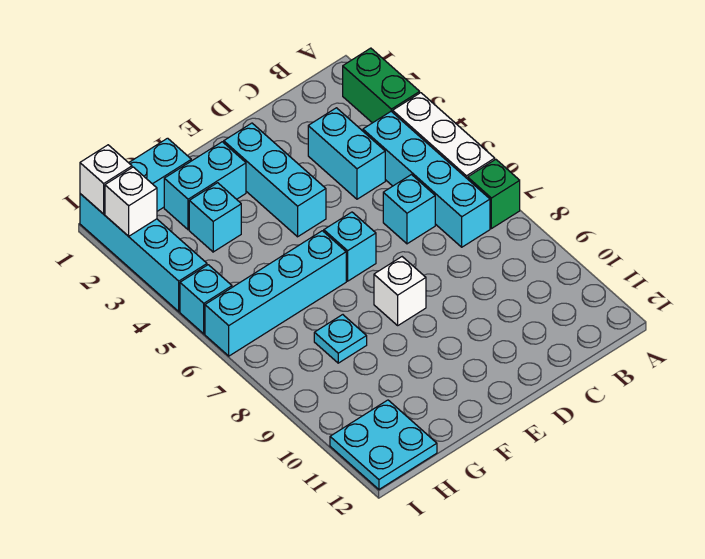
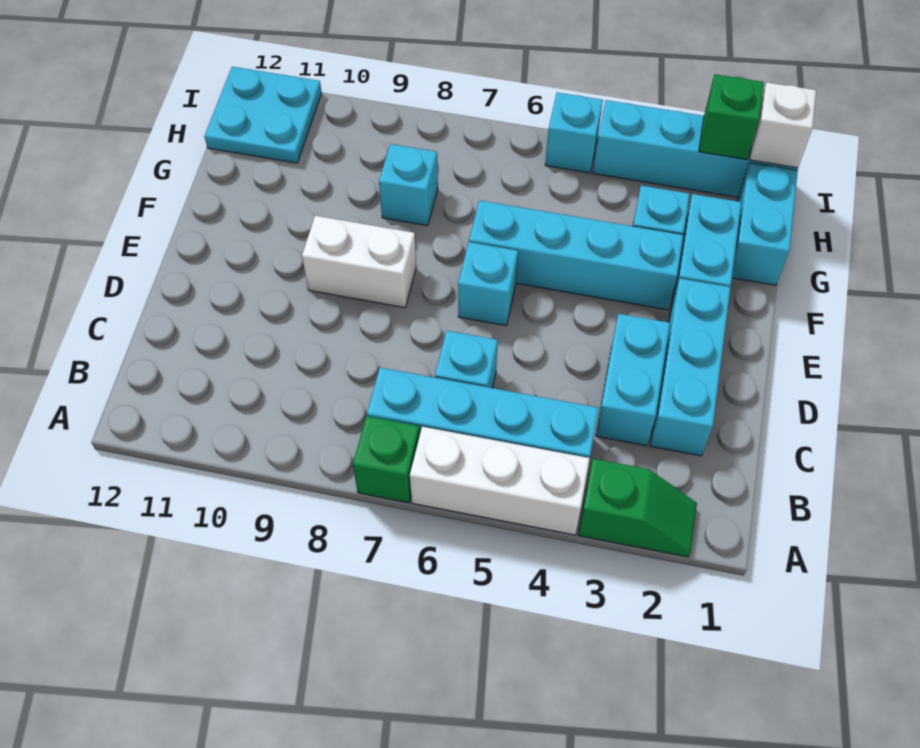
green brick A2:A3 level 1 -> green slope A2:A3 level 1 top 3
cyan brick C3:C4 level 1 -> cyan brick C3:D3 level 1
cyan brick E2:E4 level 1 -> cyan brick C2:E2 level 1
white brick E8 level 1 -> white brick E8:E9 level 1
cyan brick F6:I6 level 1 -> cyan brick F3:F6 level 1
cyan plate G8 level 1 -> cyan brick G8 level 1
white brick I2 level 2 -> green brick I2 level 2

